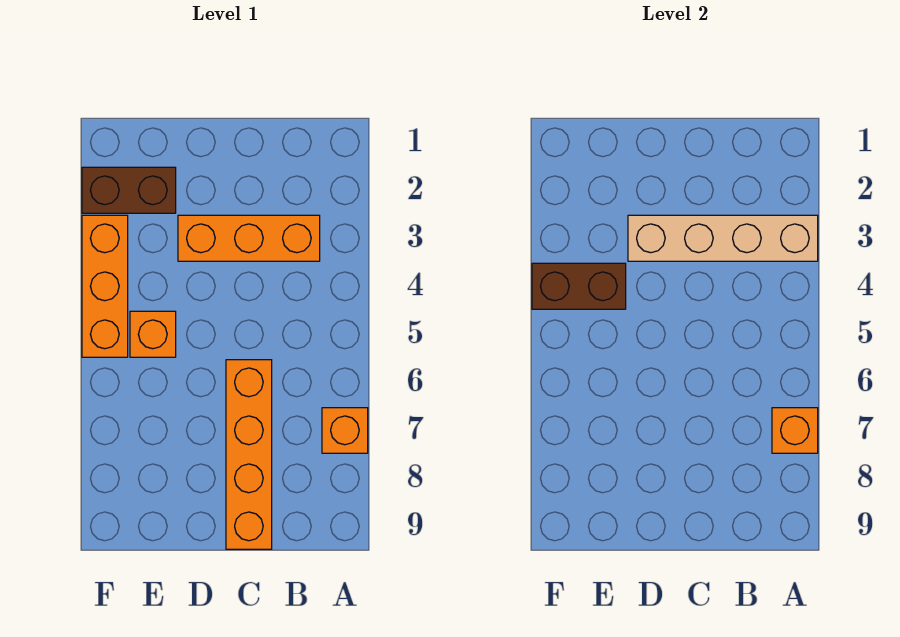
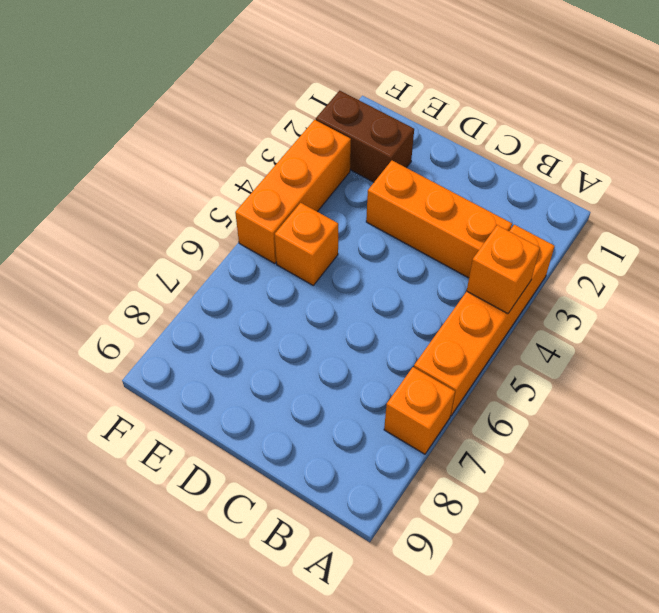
tan brick A3:D3 level 2 -> none
orange brick A7 level 2 -> orange brick A4 level 2
orange brick C6:C9 level 1 -> orange brick A3:A6 level 1
brown brick E4:F4 level 2 -> none

